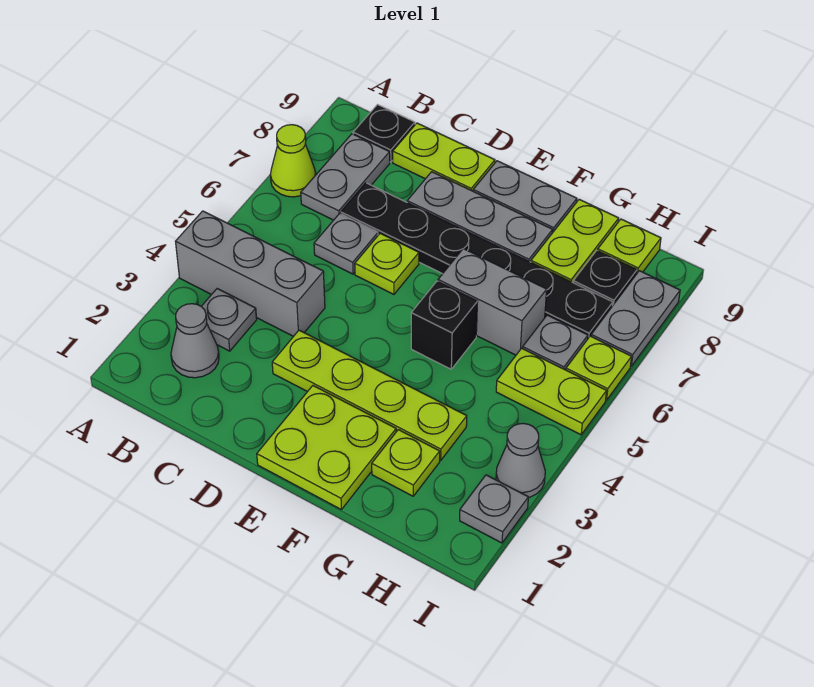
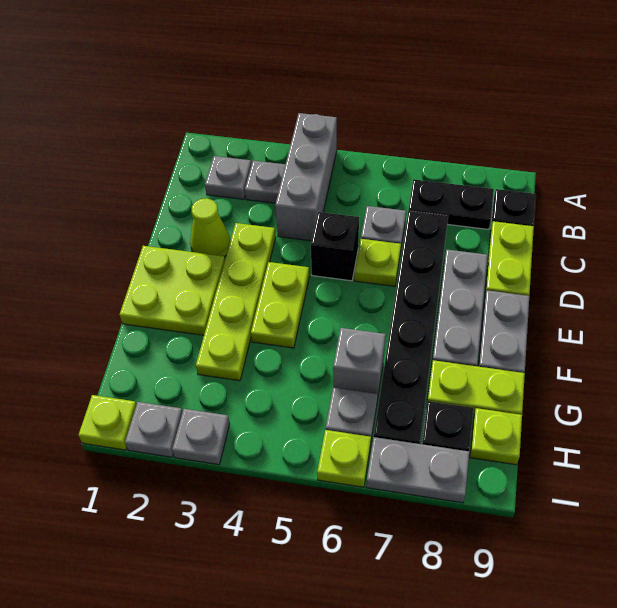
lime cone A7 level 1 -> lime cone D2 level 1
grey cone B2 level 1 -> grey plate B2 level 1
grey plate B7:B8 level 1 -> black plate B7:B8 level 1
black brick F5 level 1 -> black brick D5 level 1
grey brick F6:G6 level 1 -> grey brick G6 level 1
lime plate G2 level 1 -> lime plate I1 level 1
lime plate H5:I5 level 1 -> lime plate E4:F4 level 1
grey cone I3 level 1 -> grey plate I3 level 1

